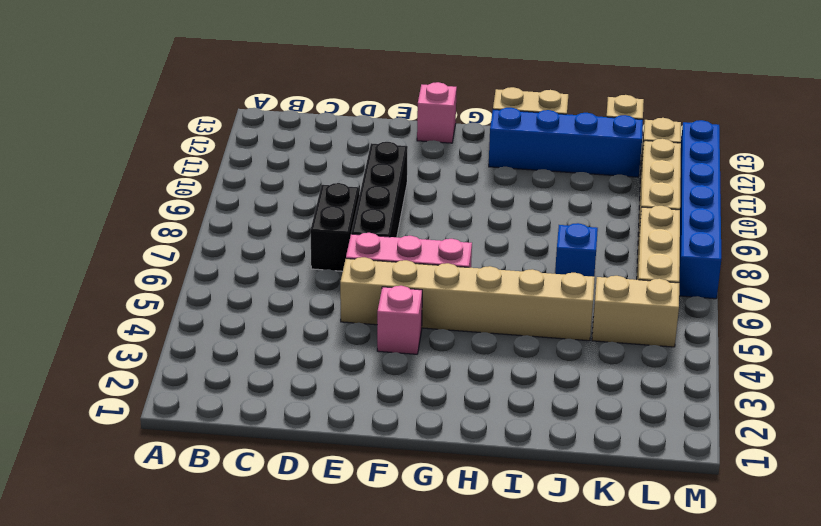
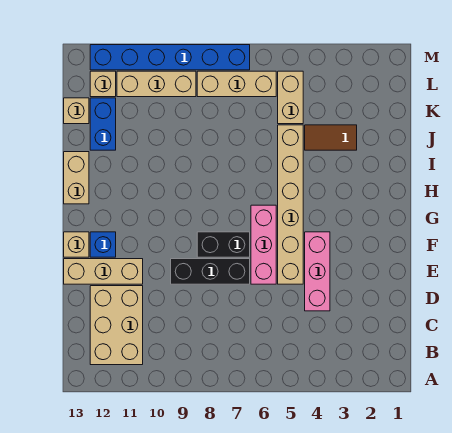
none -> tan brick B11:D12 level 1
black brick D7:D8 level 1 -> black brick F7:F8 level 1
black brick E7:E10 level 1 -> black brick E7:E9 level 1
none -> tan brick E11:E13 level 1
pink brick F4 level 1 -> pink brick D4:F4 level 1
pink brick F13 level 1 -> tan brick F13 level 1
blue brick H12:K12 level 1 -> blue brick J12:K12 level 1
none -> brown tile J3:J4 level 1
blue brick J7 level 1 -> blue brick F12 level 1

